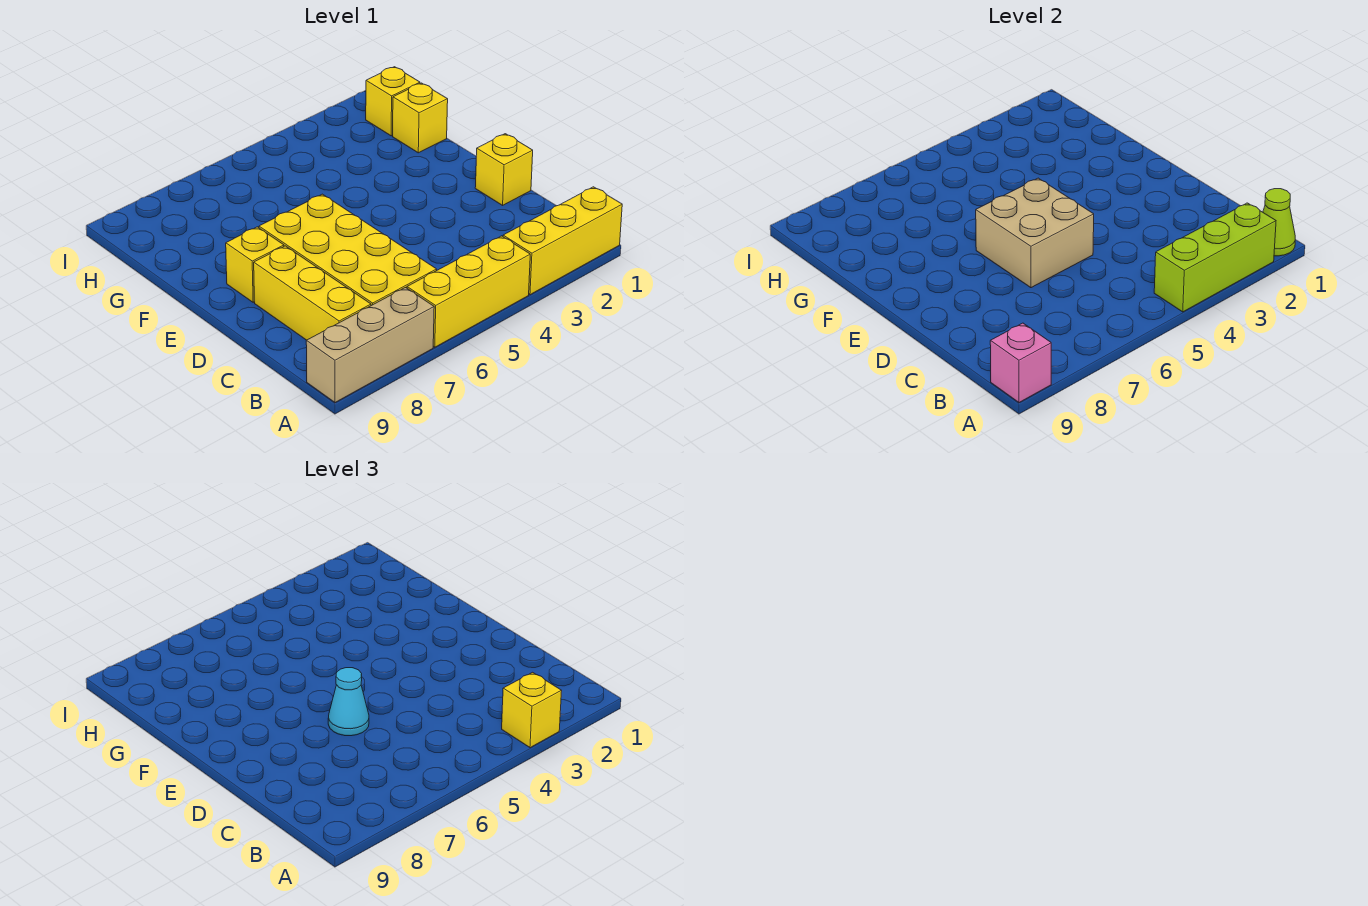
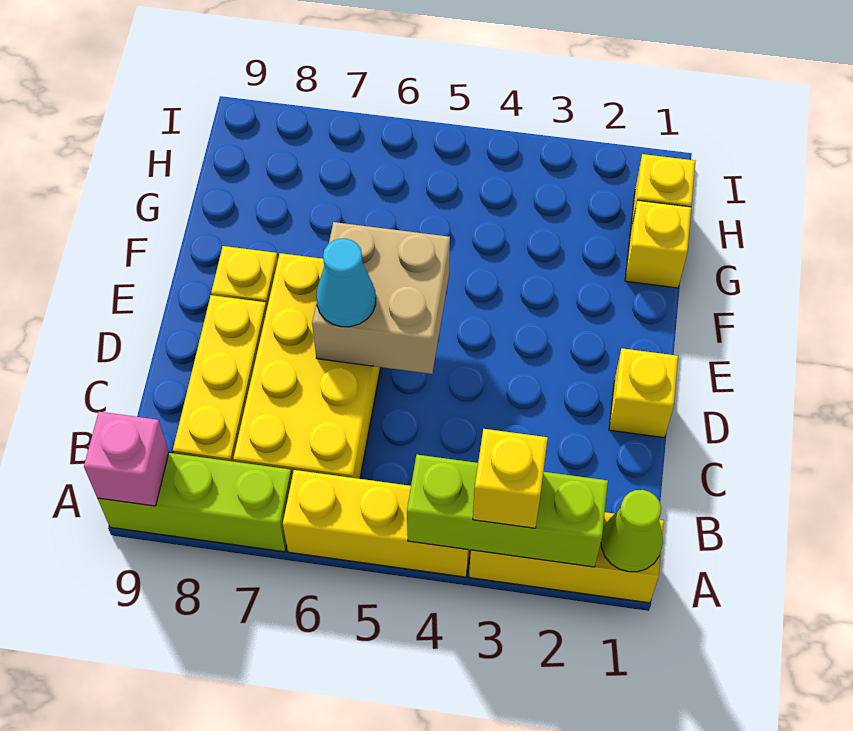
tan brick A7:A9 level 1 -> lime brick A7:A9 level 1

